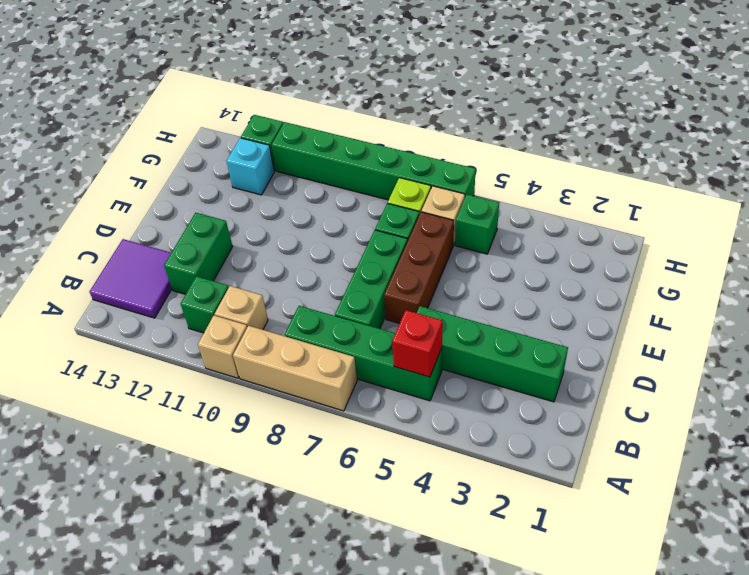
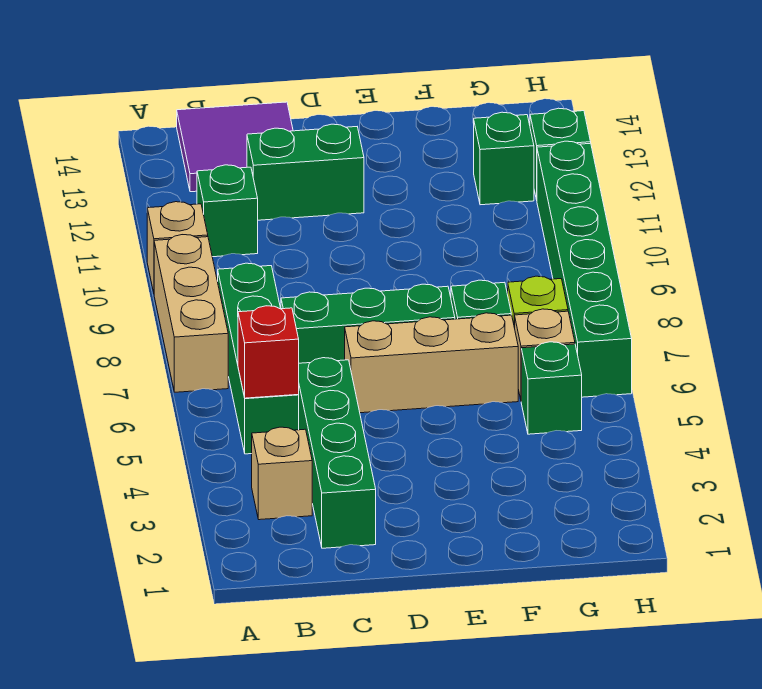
tan brick B10 level 1 -> tan brick B3 level 1
brown brick D6:F6 level 1 -> tan brick D6:F6 level 1
cyan brick G12 level 1 -> green brick G12 level 1

